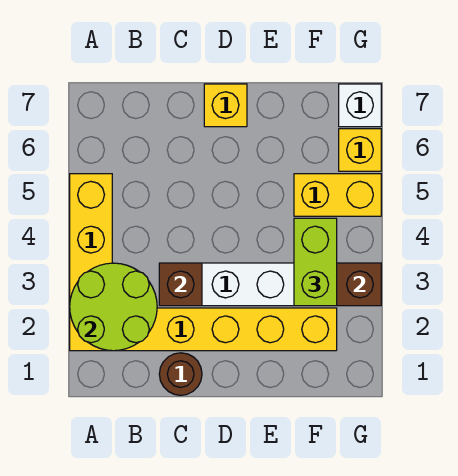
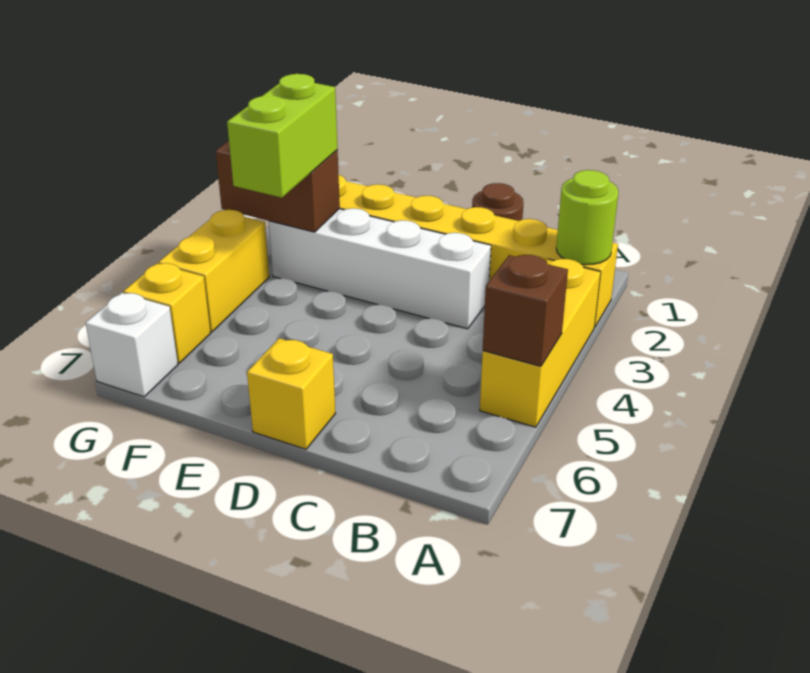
lime round brick A2:B3 level 2 -> lime round brick A2 level 2
brown brick C3 level 2 -> brown brick A5 level 2
yellow brick F5:G5 level 1 -> yellow brick G4:G5 level 1

